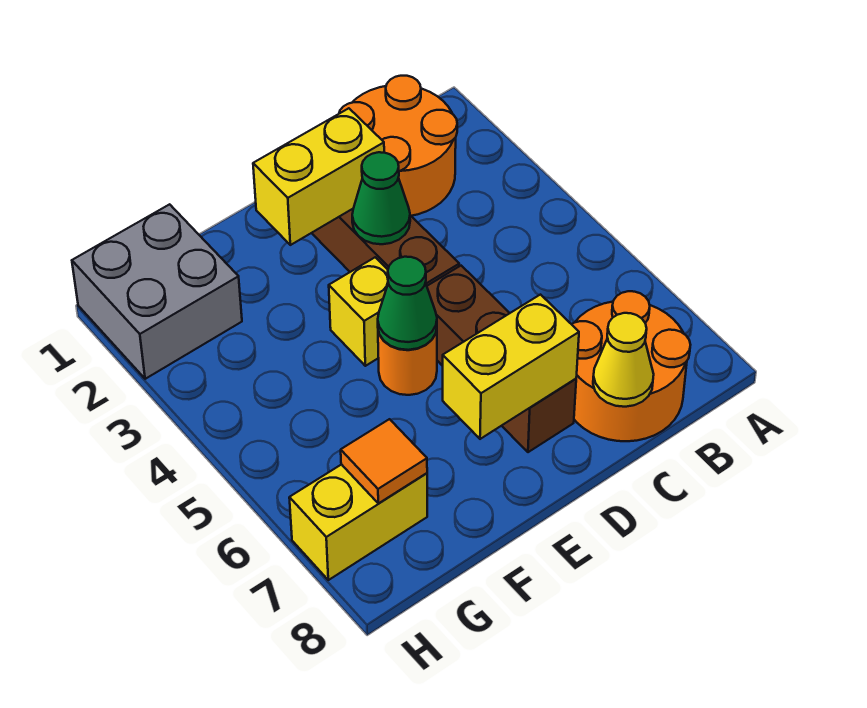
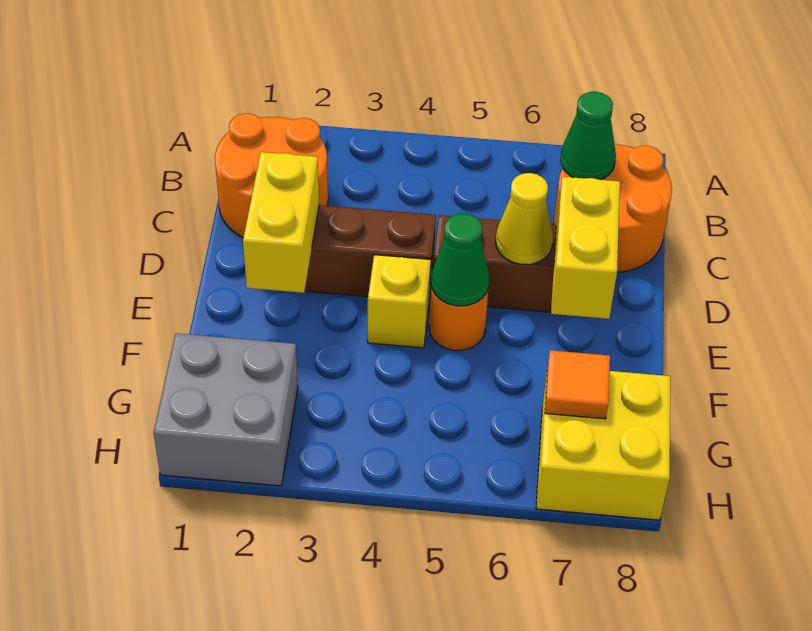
yellow cone C8 level 2 -> yellow cone D6 level 2
green cone D3 level 2 -> green cone B7 level 2
yellow brick G7:H7 level 1 -> yellow brick G7:H8 level 1

